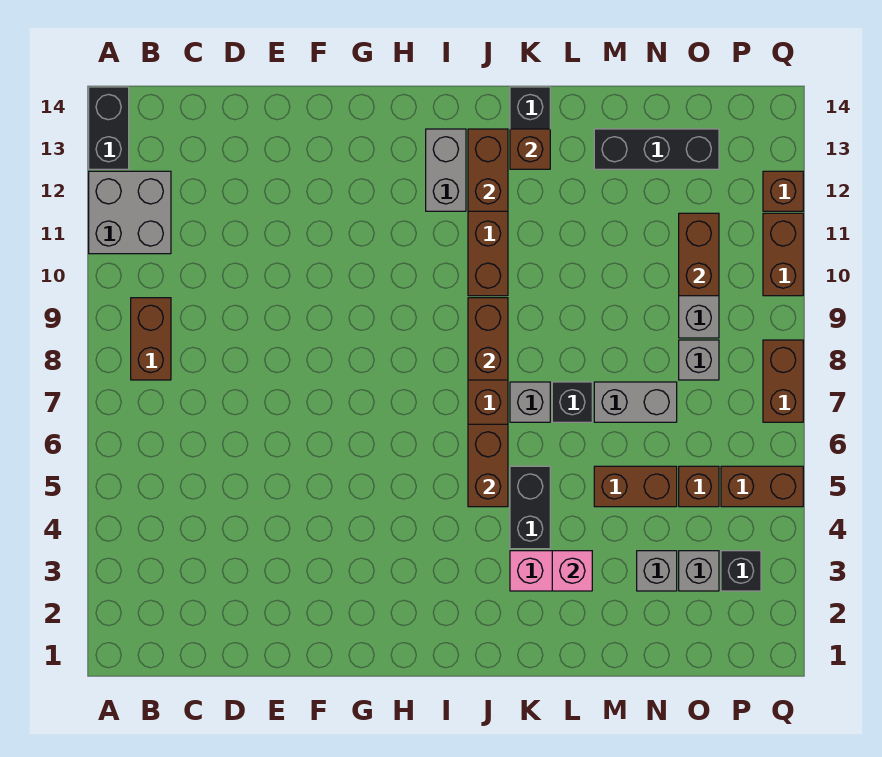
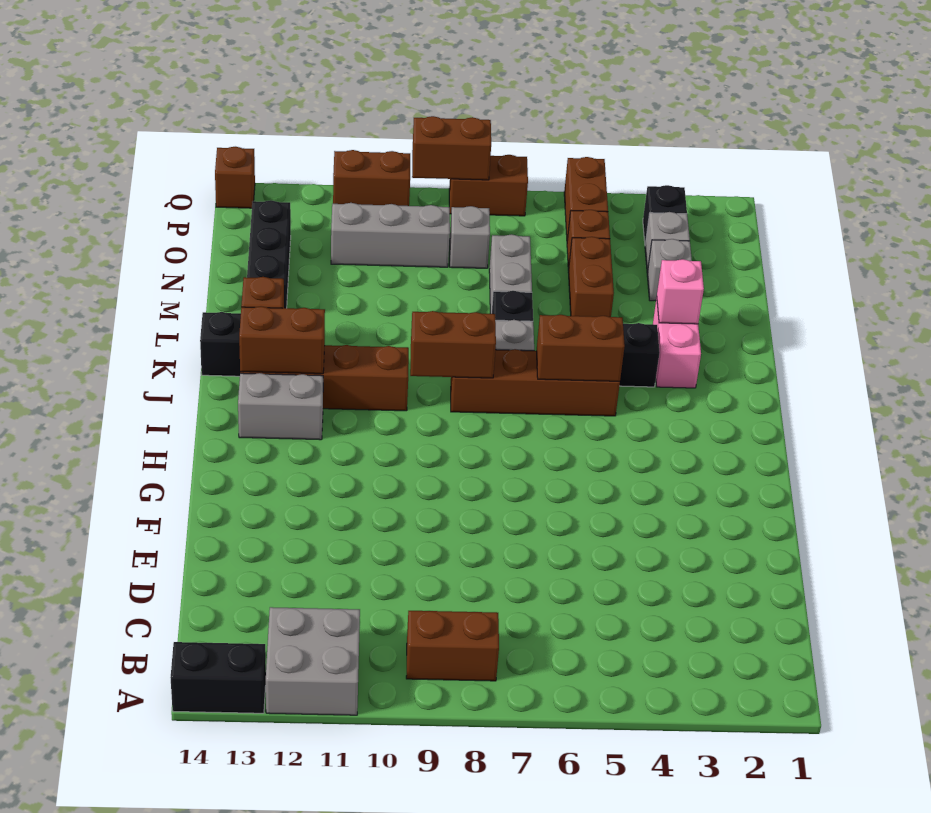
brown brick O10:O11 level 2 -> brown brick Q8:Q9 level 2
brown brick Q12 level 1 -> brown brick Q14 level 1

